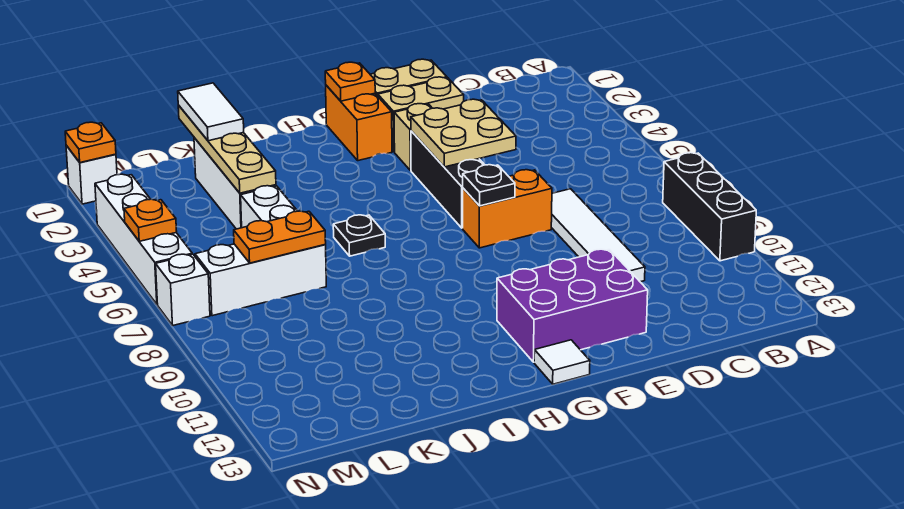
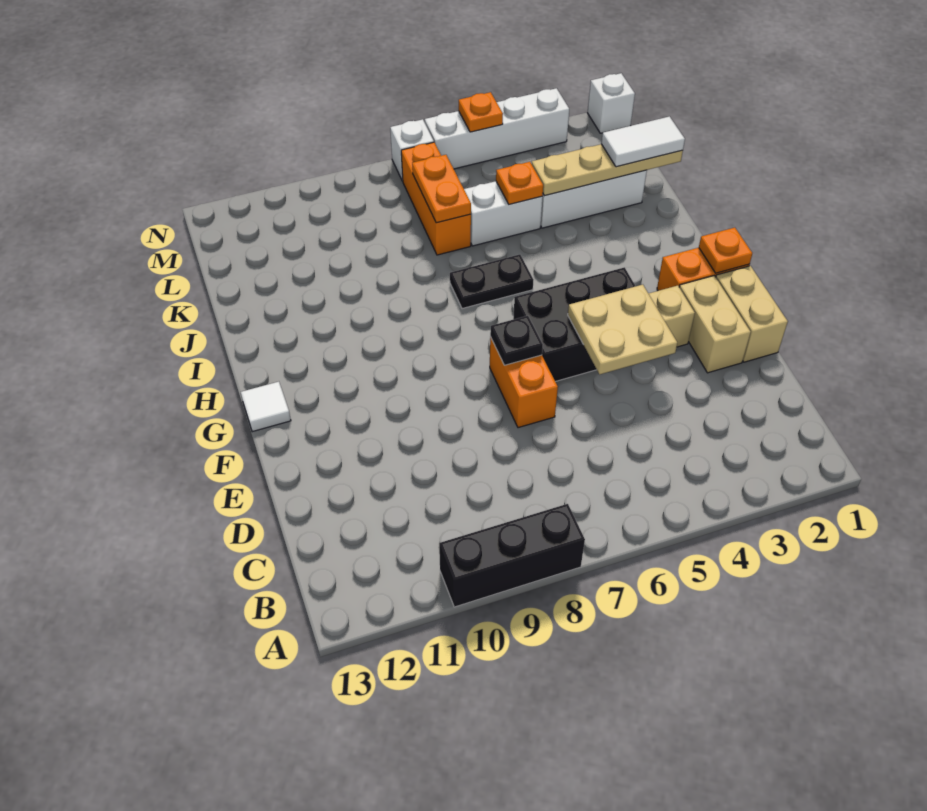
white tile D7:D10 level 1 -> none
purple brick E11:G12 level 1 -> none
black brick F4:F6 level 1 -> black brick F4:G6 level 1
black plate I6 level 1 -> black plate I6:I7 level 1
white brick K7:M7 level 1 -> orange brick K7:M7 level 1
orange plate N1 level 2 -> orange plate K5 level 2

